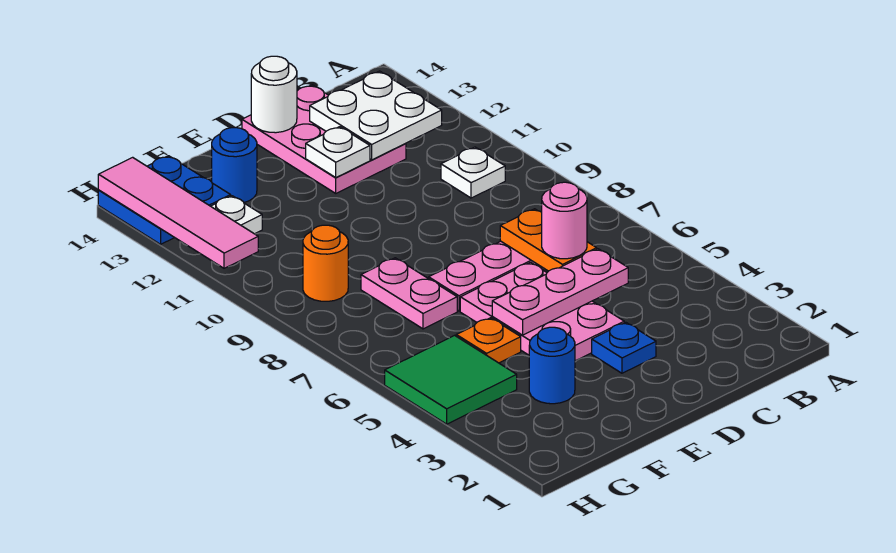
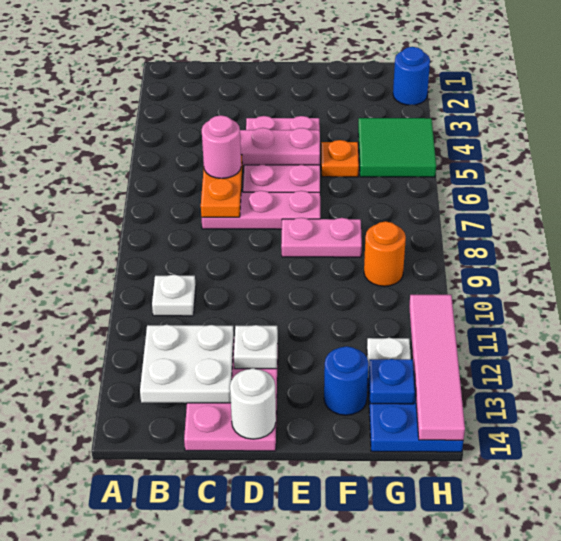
blue plate D3 level 1 -> blue plate G13 level 2
blue round brick F3 level 1 -> blue round brick H2 level 1
pink plate F7:F8 level 1 -> pink plate E8:F8 level 1

